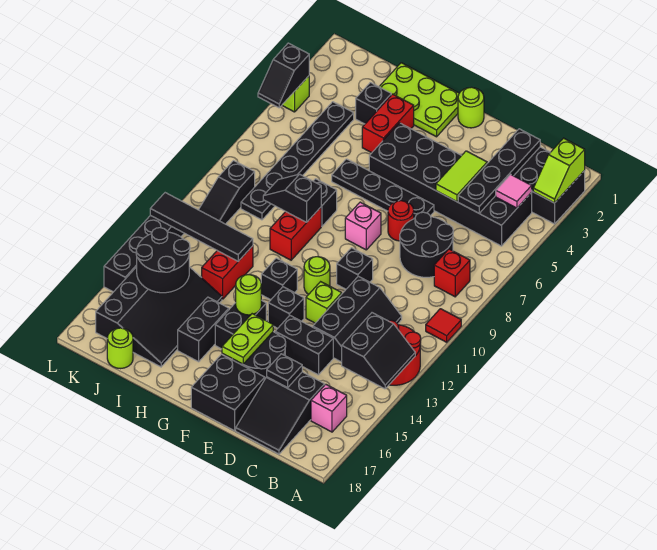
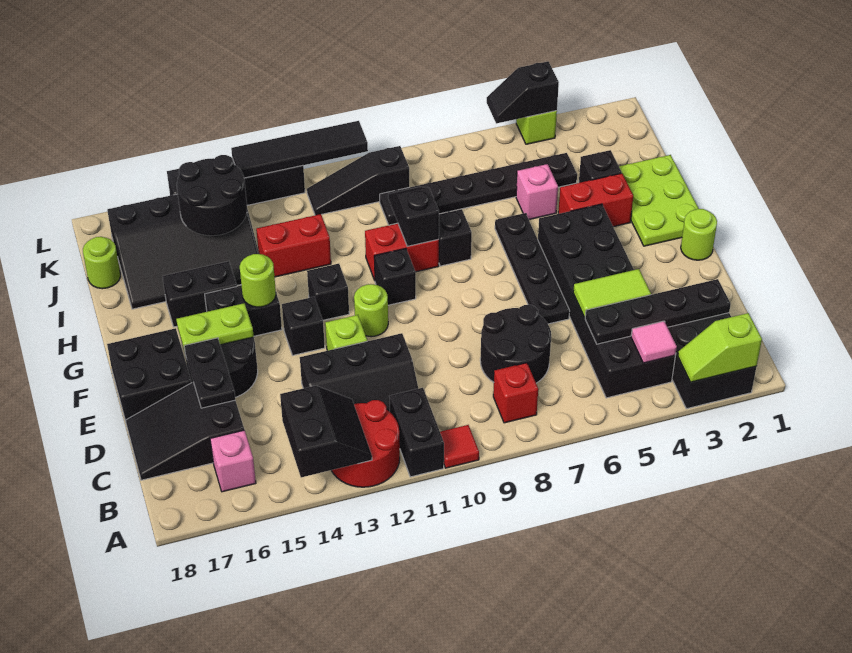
black slope A13:B14 level 2 top B -> black slope A13:B14 level 2 top 14
black brick D14:E14 level 1 -> black brick A11:B11 level 1
black plate D16 level 2 -> black plate D16:E16 level 2
red round brick E7 level 1 -> none
black brick E10 level 1 -> black brick G10 level 1
pink brick F8 level 1 -> pink brick I5 level 1
black tile I12:L12 level 2 -> black tile L10:L13 level 2

